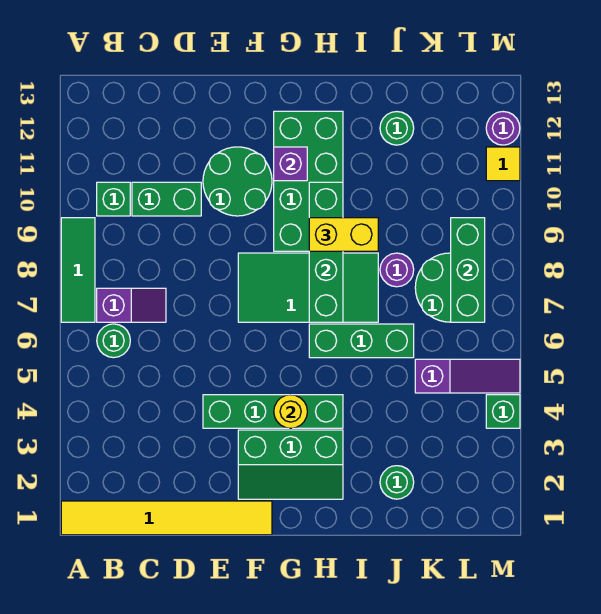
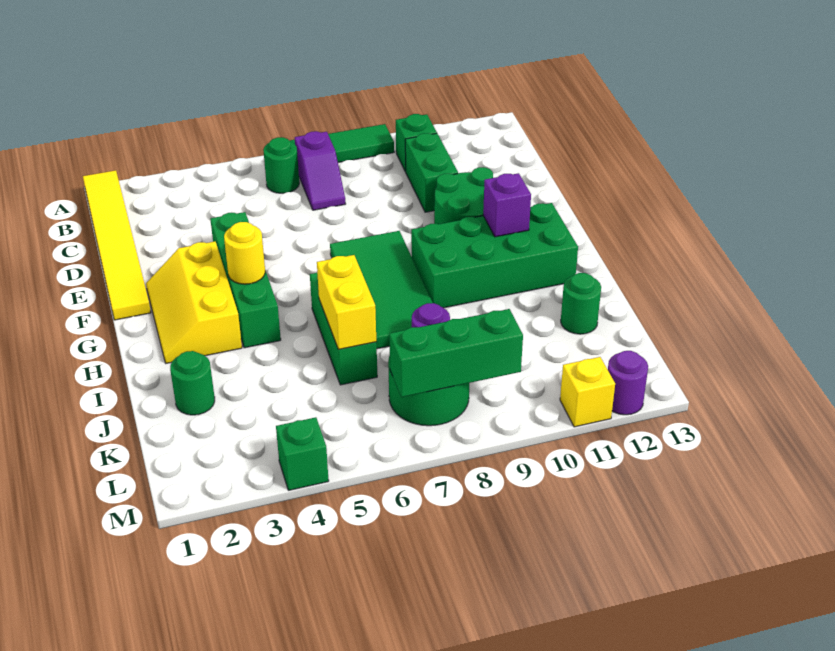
green slope F2:H3 level 1 top 3 -> yellow slope F2:H3 level 1 top 3
green brick H7:H10 level 2 -> none
yellow brick H9:I9 level 3 -> yellow brick I6:J6 level 2
purple slope K5:M5 level 1 top K -> none
yellow tile M11 level 1 -> yellow brick M11 level 1

